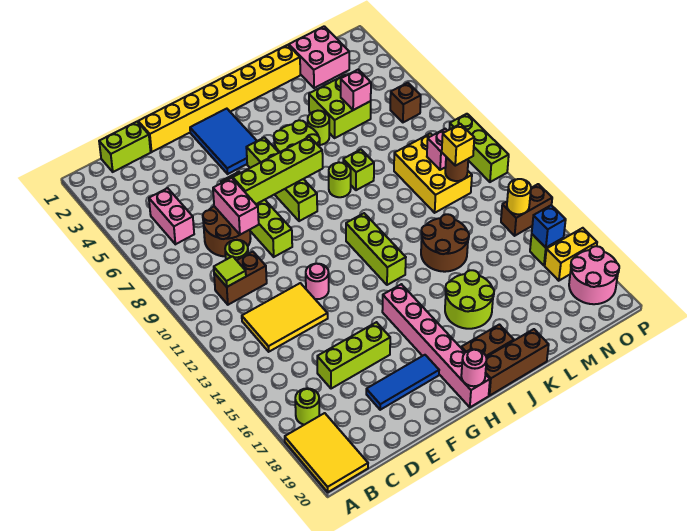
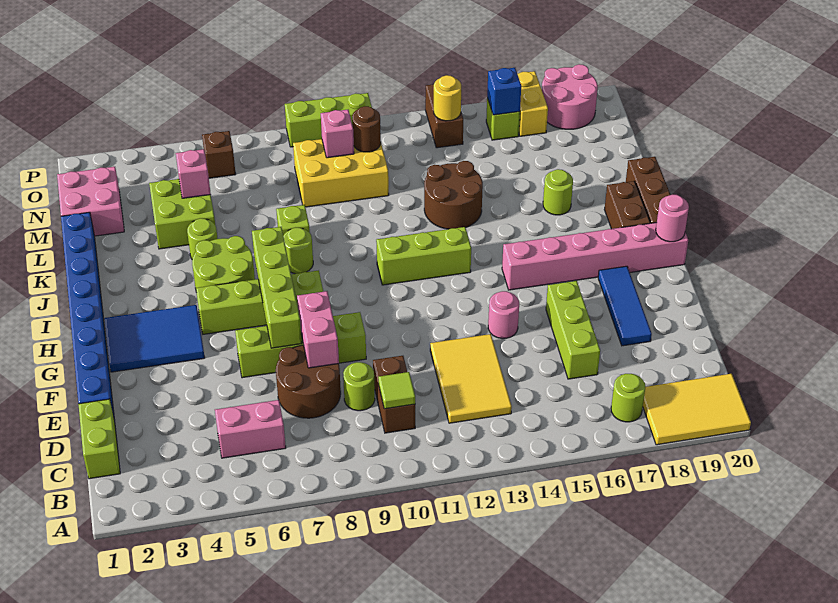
yellow brick E1:L1 level 1 -> blue brick E1:L1 level 1
pink brick E7:E8 level 2 -> pink brick E8:F8 level 2
pink round brick F12 level 1 -> pink round brick F14 level 1
lime round brick J16:K17 level 1 -> lime round brick K17 level 1
yellow brick N11 level 3 -> none

